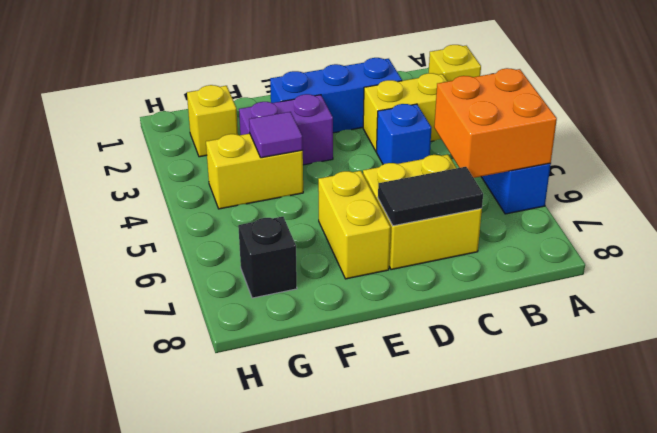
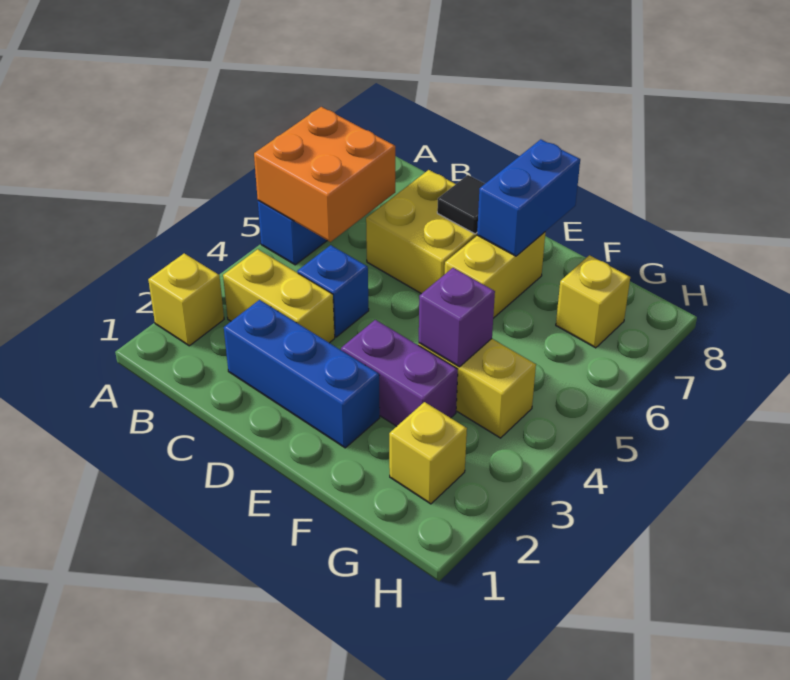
black tile C7:D7 level 2 -> black tile D7 level 2
none -> blue brick E7:E8 level 2
purple tile F4 level 2 -> purple brick F4 level 2
black brick G7 level 1 -> yellow brick G7 level 1

